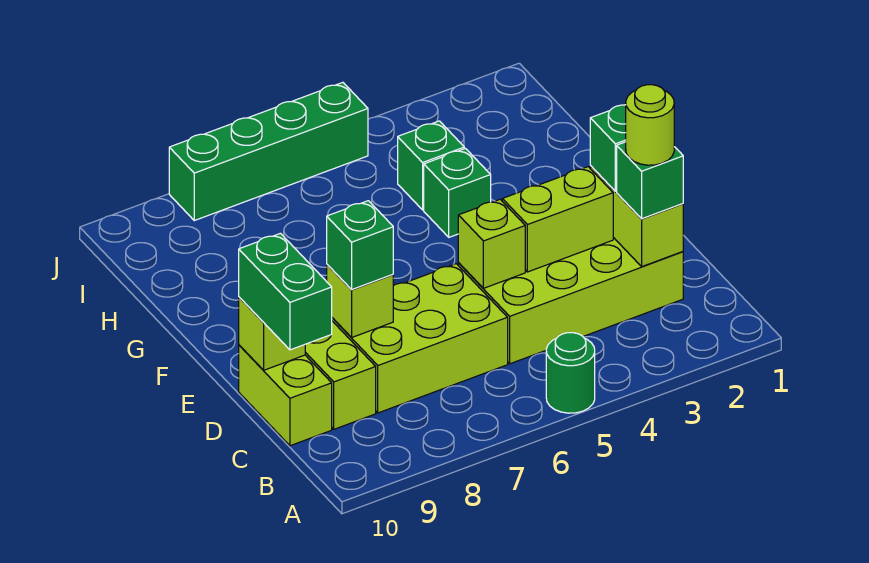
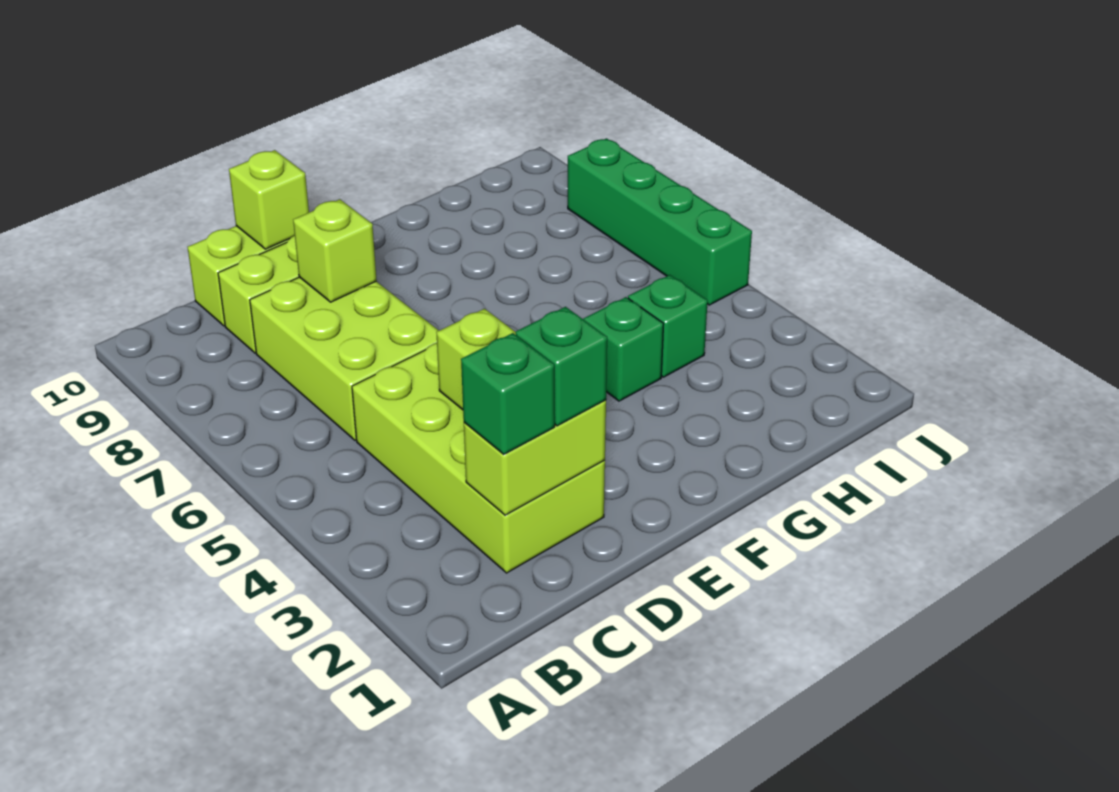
green round brick A5 level 1 -> none
lime round brick C2 level 4 -> none
green brick C10:D10 level 3 -> none
lime brick D5 level 2 -> none
green brick D8 level 3 -> none

